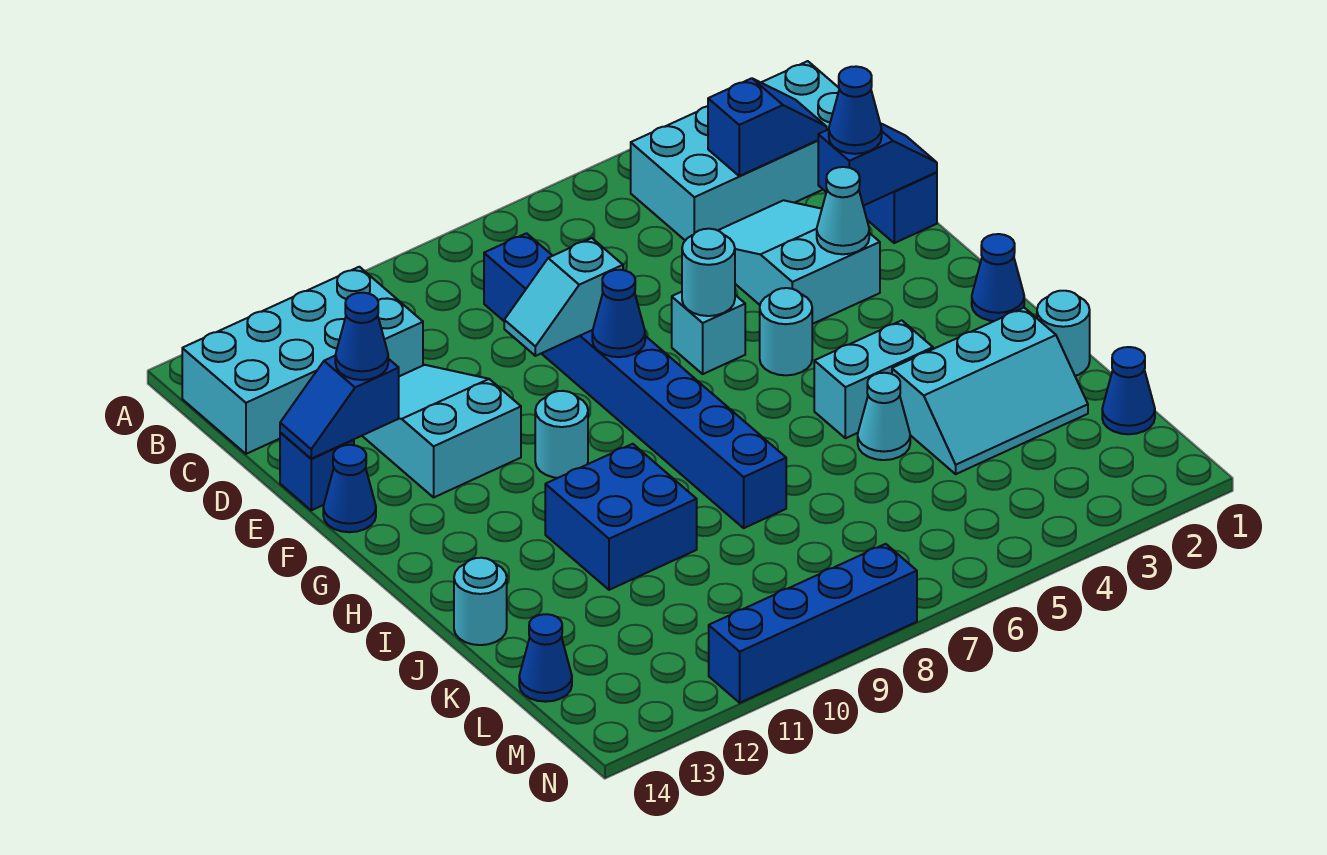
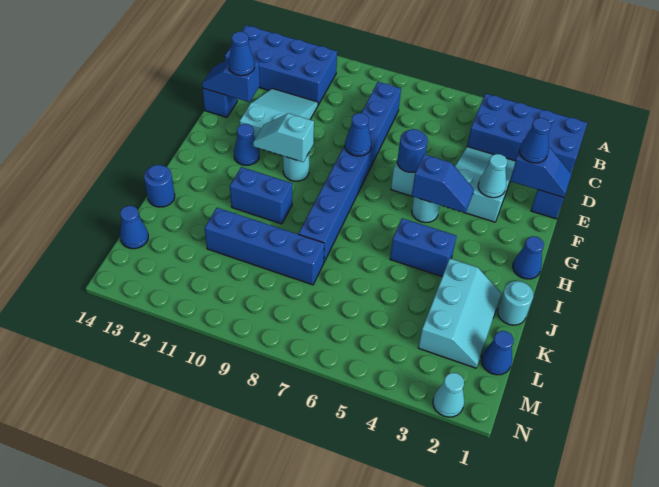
cyan brick B1:C4 level 1 -> blue brick B1:C4 level 1
cyan brick B11:C14 level 1 -> blue brick B11:C14 level 1
blue slope C2:C3 level 2 top 3 -> blue slope G4:G5 level 2 top 5
cyan slope E8:E9 level 2 top 8 -> cyan slope G10:G11 level 2 top 10
cyan round brick F6 level 2 -> blue round brick F6 level 2
blue cone F14 level 1 -> blue cone G12 level 1
cyan brick I4:I5 level 1 -> blue brick I4:I5 level 1
blue brick I10:J11 level 1 -> blue brick I10:I11 level 1
cyan slope J2:K4 level 1 top J -> cyan slope J2:L3 level 1 top 3
cyan cone J5 level 1 -> cyan cone N2 level 1
cyan round brick J14 level 1 -> blue round brick J14 level 1
blue brick N8:N11 level 1 -> blue brick K8:K11 level 1

